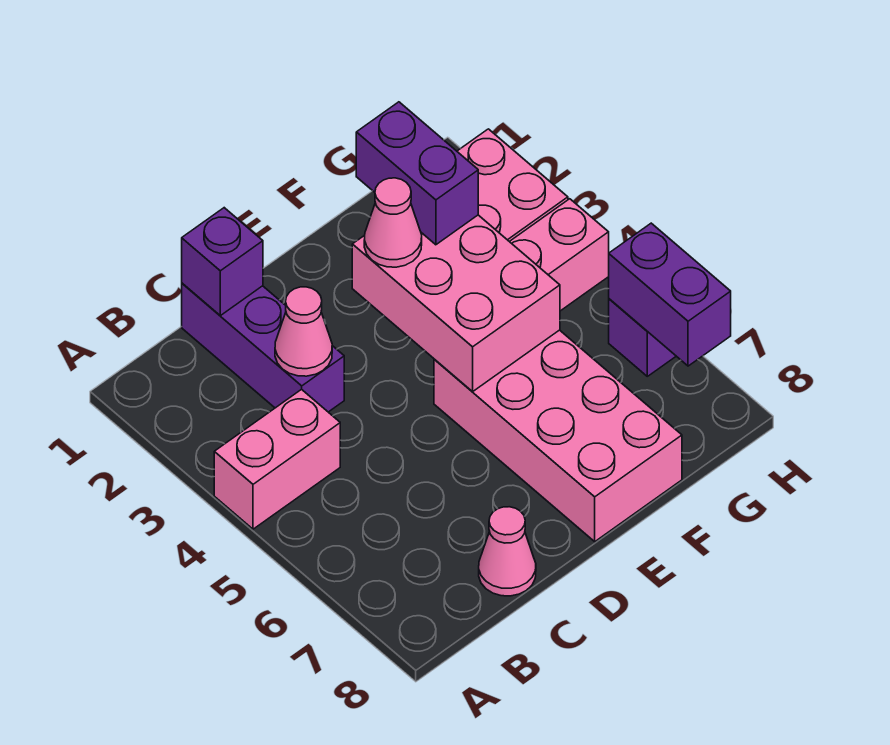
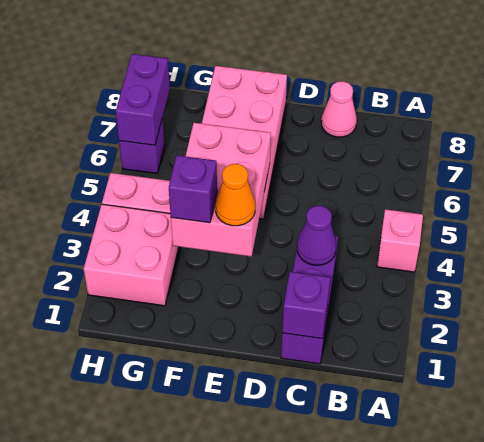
pink brick A4:B4 level 1 -> pink brick A4 level 1
pink cone C3 level 2 -> purple cone C3 level 2
pink cone E3 level 3 -> orange cone E3 level 3
purple brick F2:F3 level 3 -> purple brick F3 level 3

